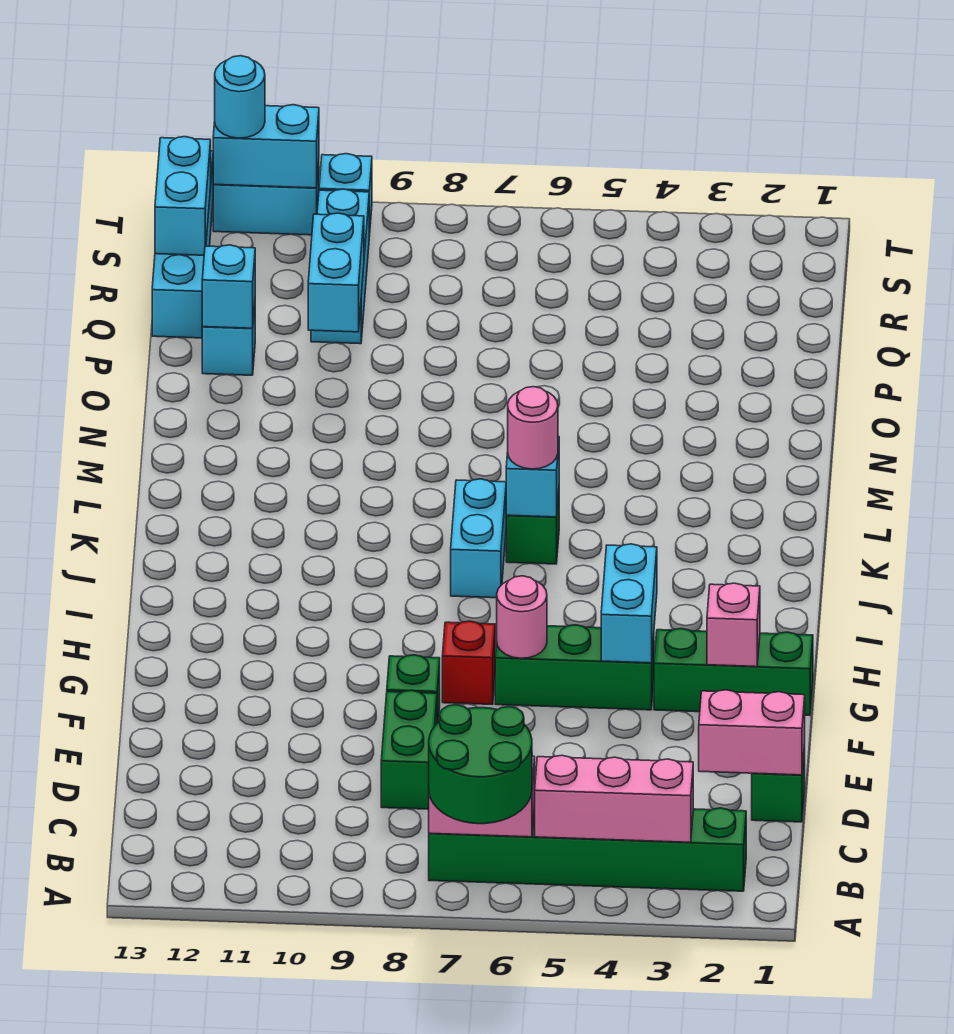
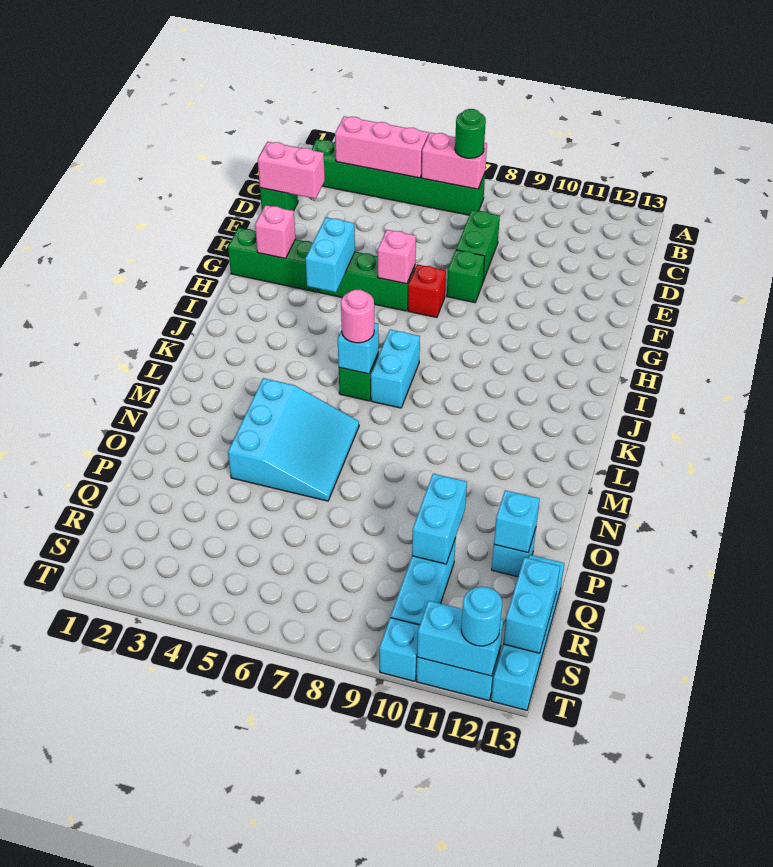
green round brick A6:B7 level 3 -> green round brick B7 level 3
pink round brick G6 level 2 -> pink brick G6 level 2
none -> cyan slope M4:O6 level 1 top 4

